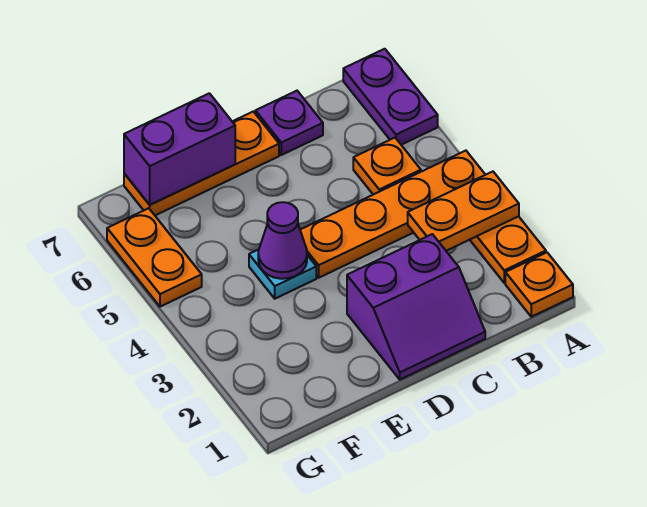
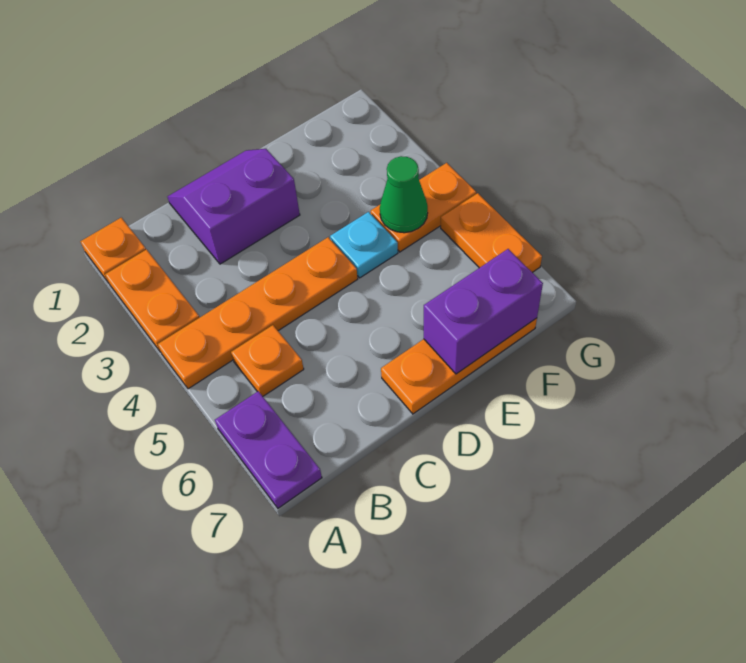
orange plate A3:B3 level 2 -> orange plate F4:G4 level 1
purple plate C7 level 1 -> none
purple cone E4 level 2 -> none
none -> green cone F4 level 2

